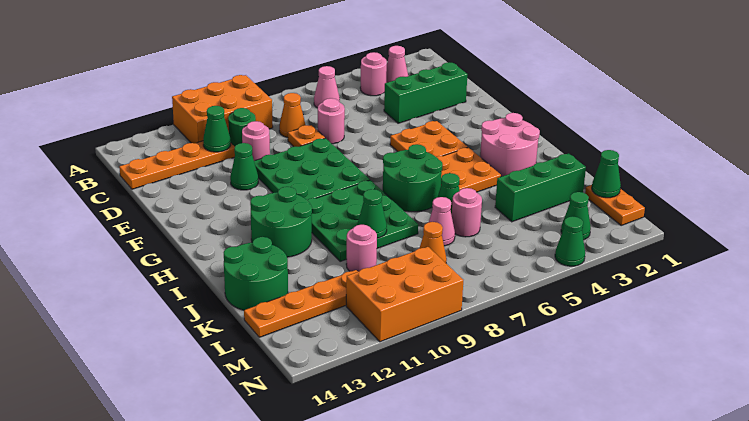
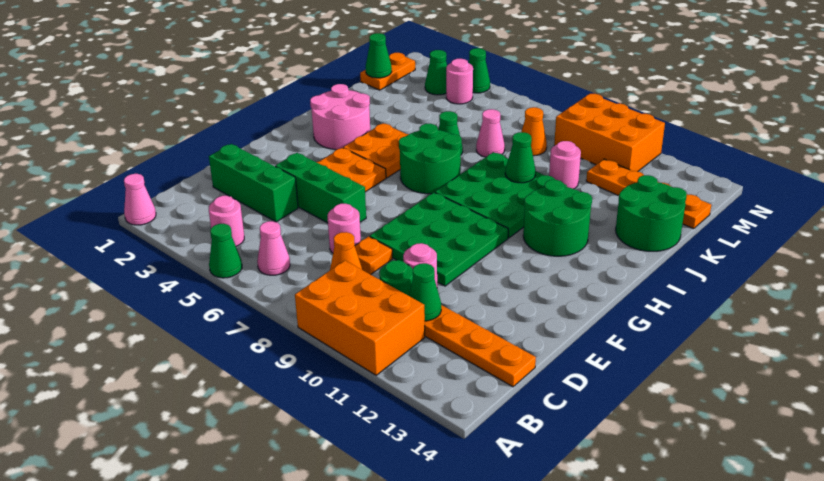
pink cone B3 level 1 -> pink cone A1 level 1
green cone E11 level 1 -> green cone A5 level 1
green brick K2:K4 level 1 -> green brick E4:E6 level 1
pink round brick K6 level 1 -> pink round brick M4 level 1

